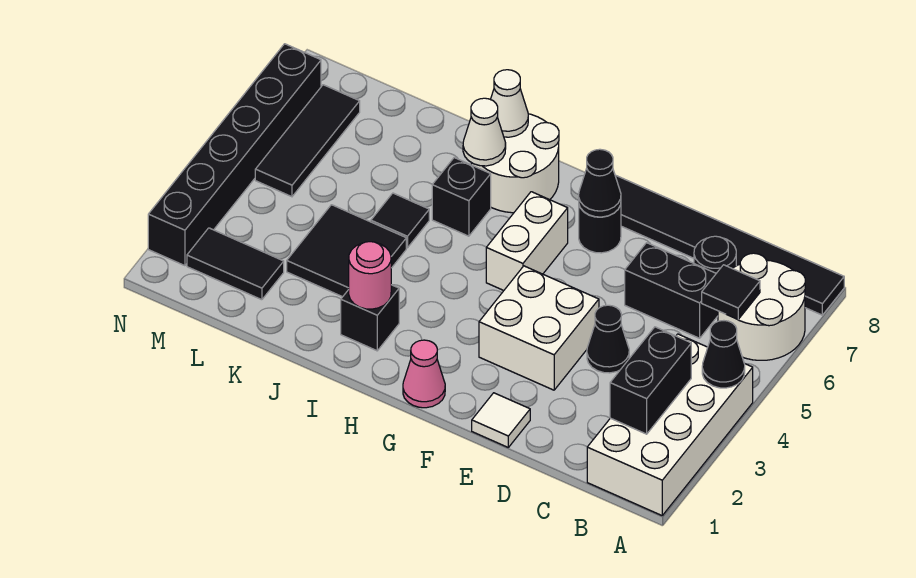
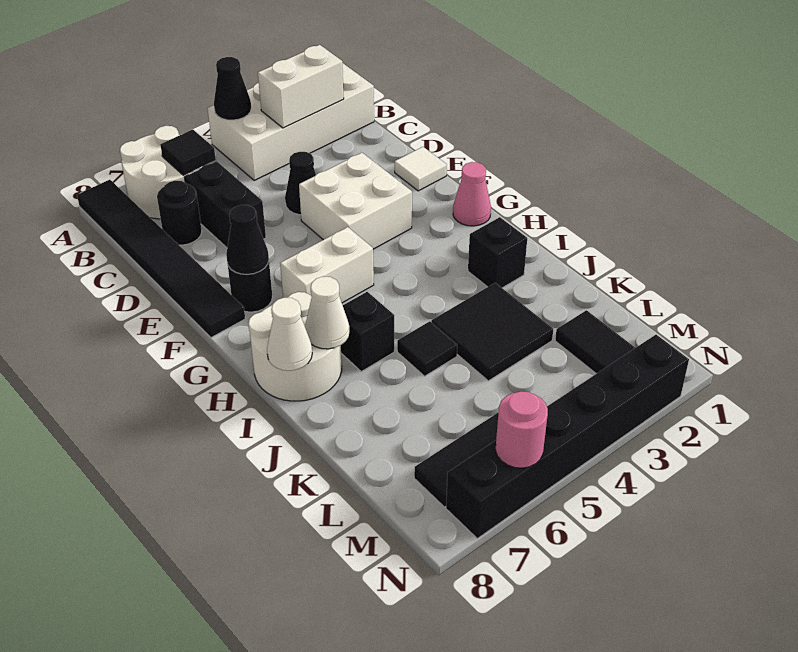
black brick B2:B3 level 2 -> white brick B2:B3 level 2
pink round brick I2 level 2 -> pink round brick N6 level 2

